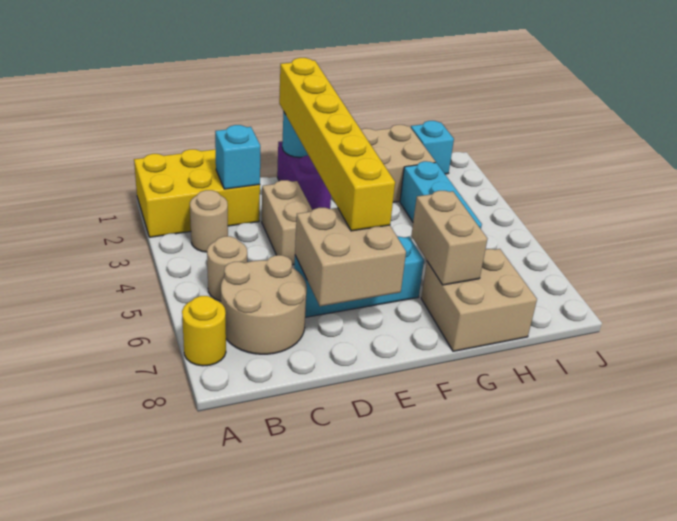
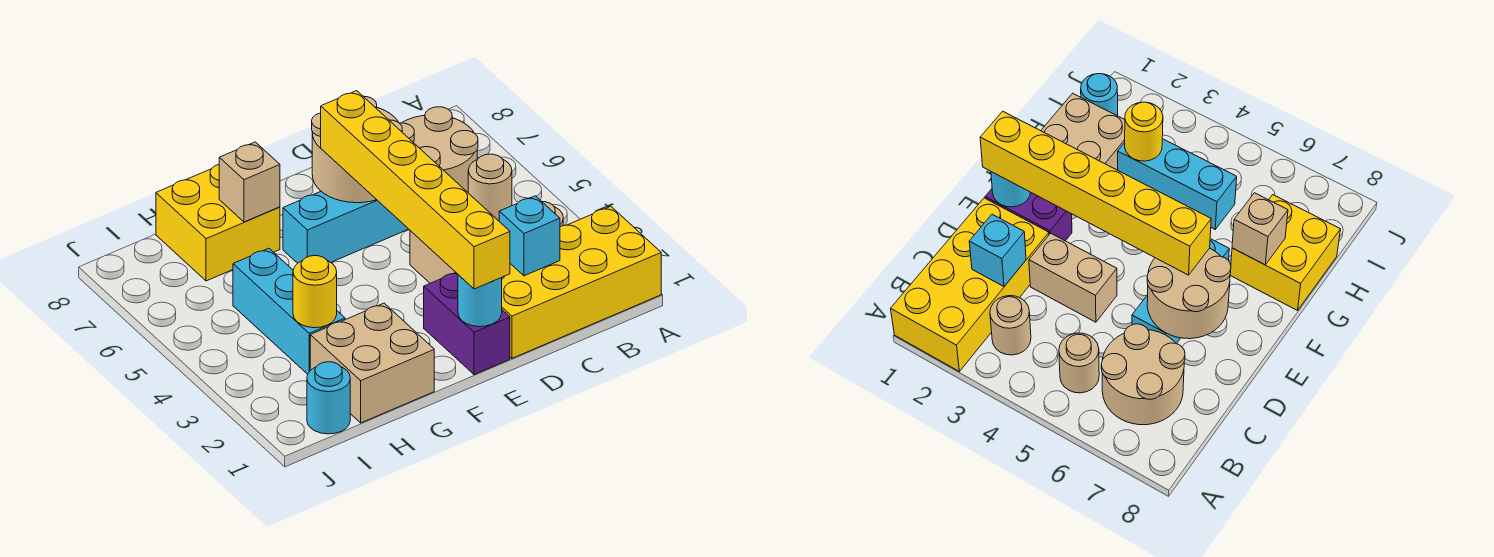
yellow brick A1:C2 level 1 -> yellow brick A1:D2 level 1
yellow round brick A7 level 1 -> yellow round brick H3 level 2
tan brick D6:E7 level 2 -> tan round brick D6:E7 level 2
tan brick G6:G7 level 2 -> tan brick G7 level 2
tan brick G7:H8 level 1 -> yellow brick G7:H8 level 1
cyan brick I1 level 1 -> cyan round brick I1 level 1

